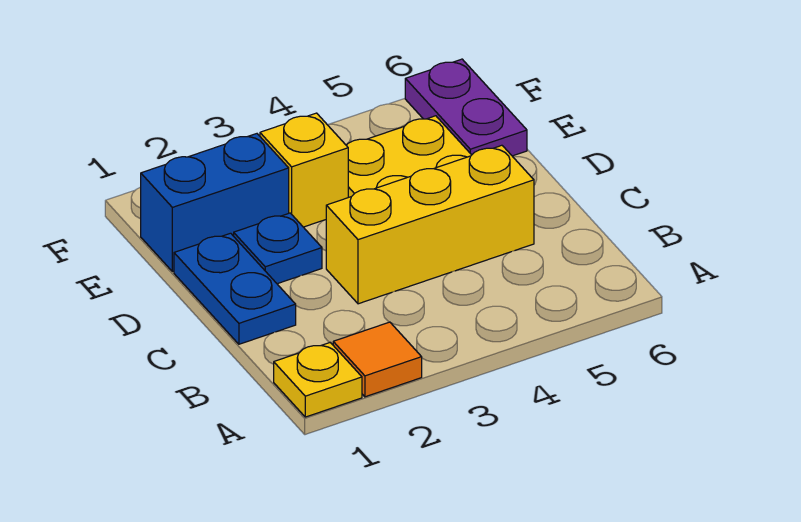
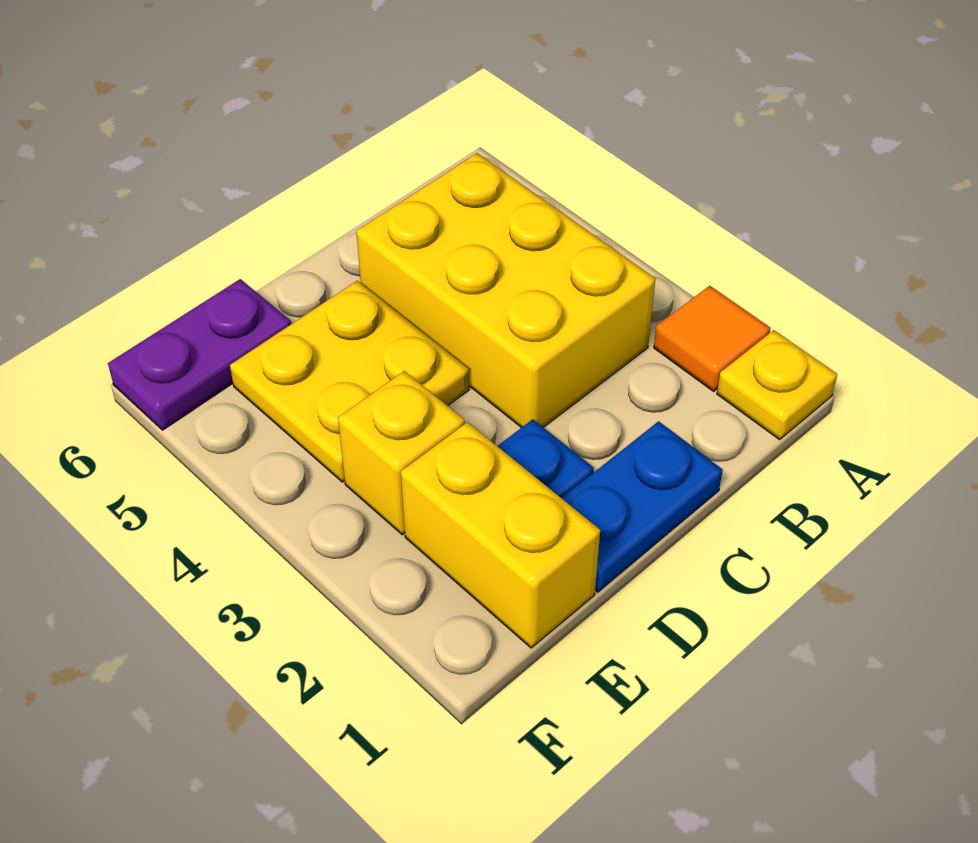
yellow brick C3:C5 level 1 -> yellow brick B3:C5 level 1
blue brick E1:E2 level 1 -> yellow brick E1:E2 level 1

